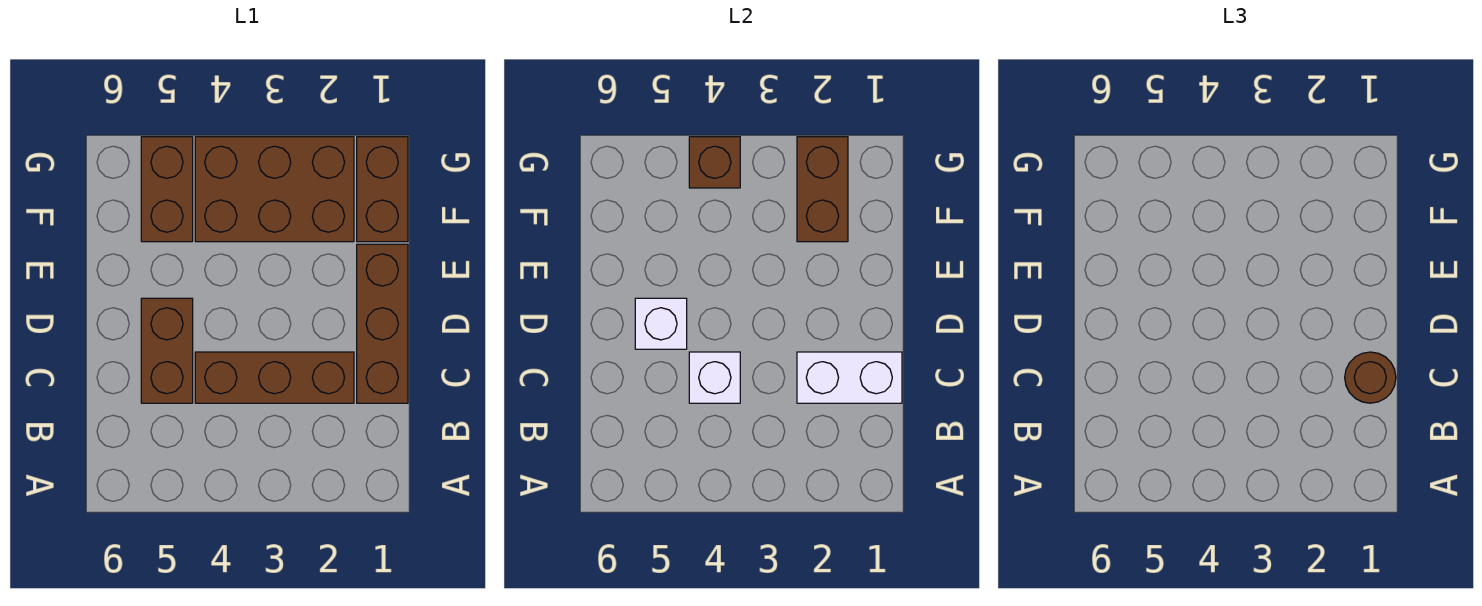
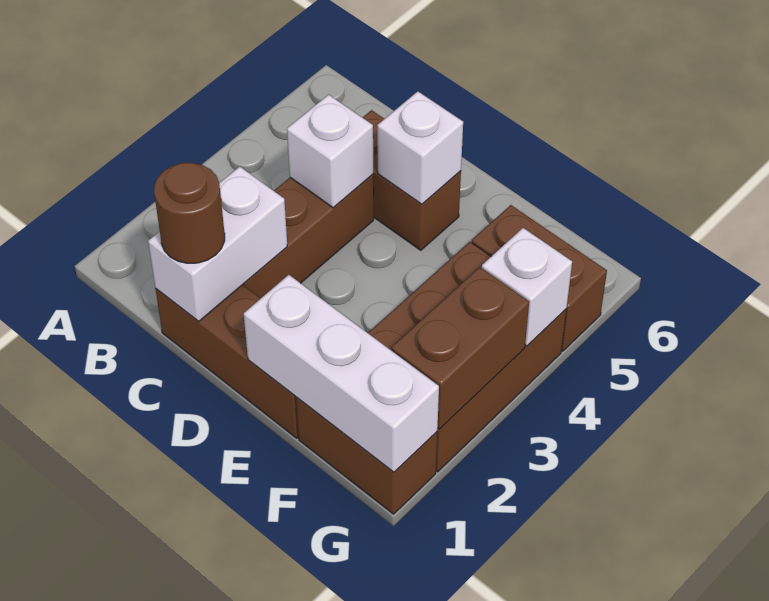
none -> white brick E1:G1 level 2
brown brick F2:G2 level 2 -> brown brick G2:G3 level 2
brown brick G4 level 2 -> white brick G4 level 2

